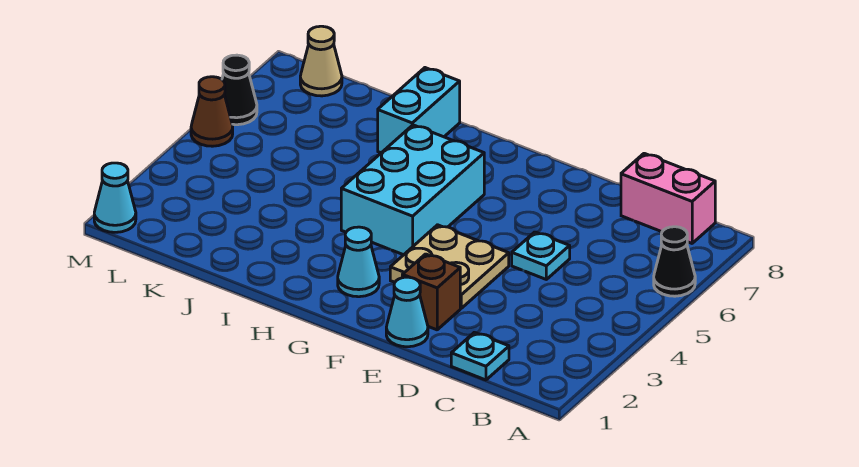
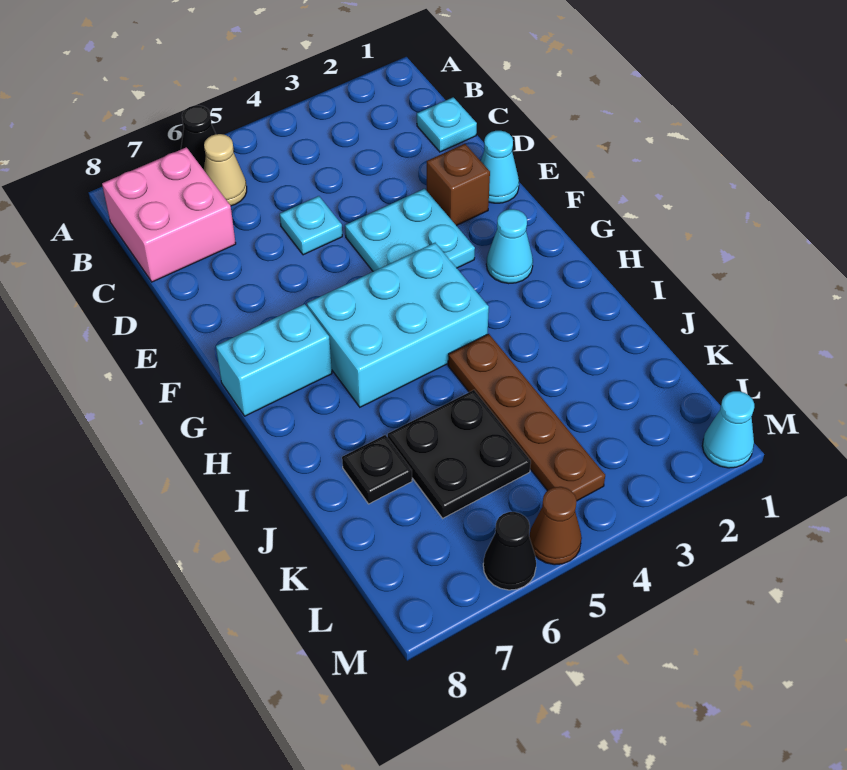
pink brick B8:C8 level 1 -> pink brick B7:C8 level 1
tan plate E3:F4 level 1 -> cyan plate E3:F4 level 1
none -> brown plate I4:L4 level 1
cyan brick I7:I8 level 1 -> cyan brick G7:G8 level 1
none -> black plate J5:K6 level 1
none -> black plate J7 level 1
tan cone L8 level 1 -> tan cone B6 level 1

